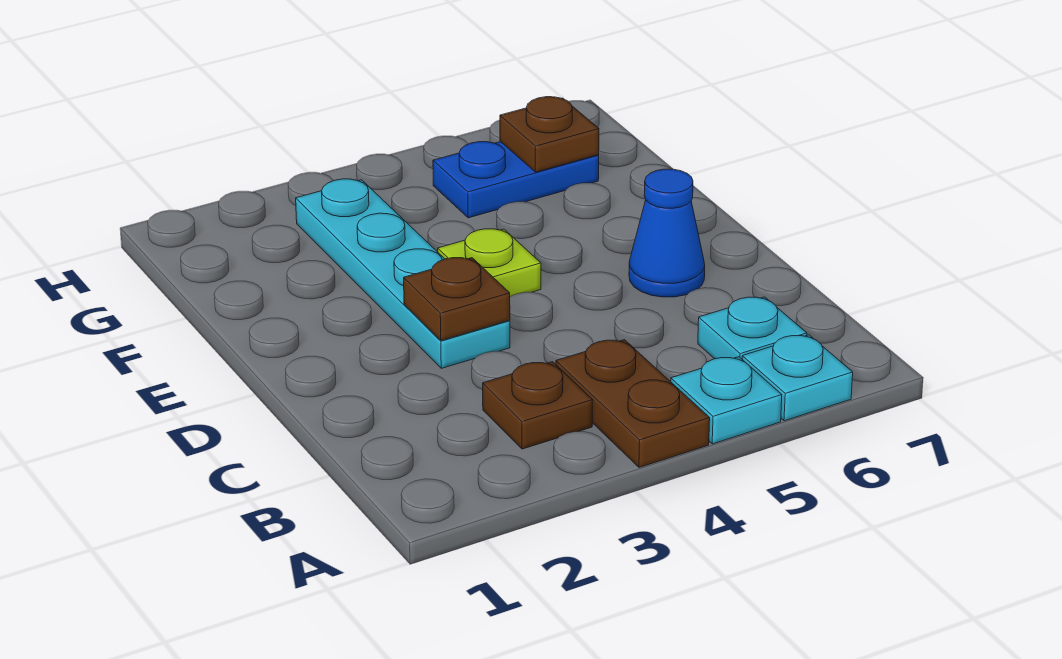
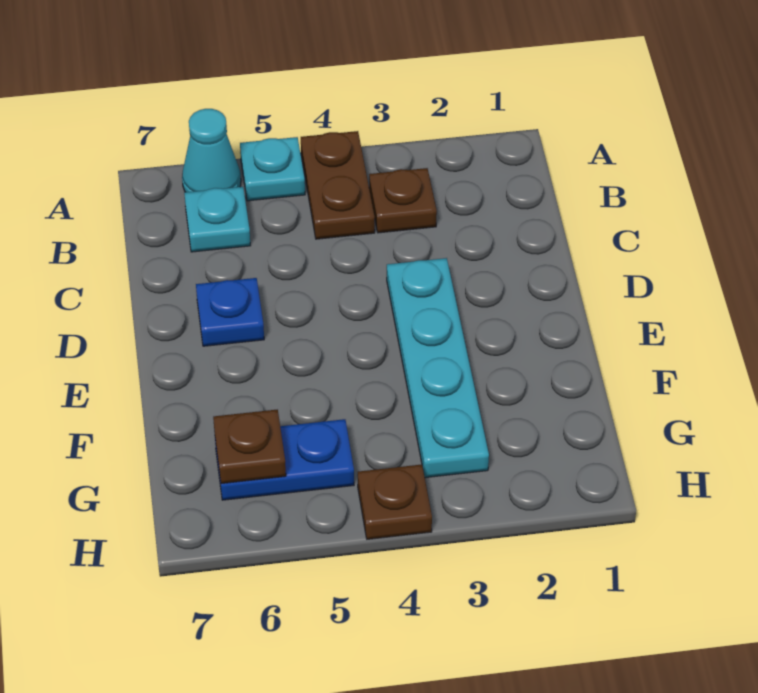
cyan plate A6 level 1 -> cyan cone A6 level 1
brown plate D3 level 2 -> brown plate H4 level 1
blue cone D6 level 1 -> blue plate D6 level 1
lime plate E4 level 1 -> none

